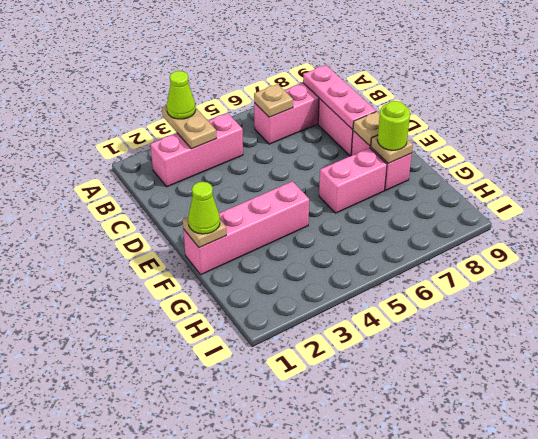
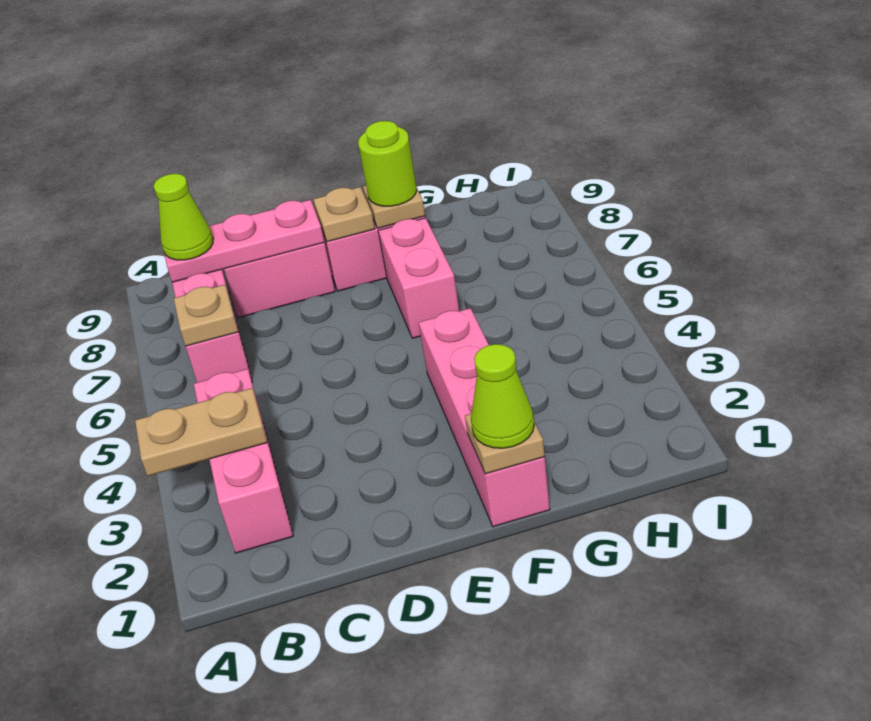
lime cone A3 level 3 -> lime cone B8 level 3

